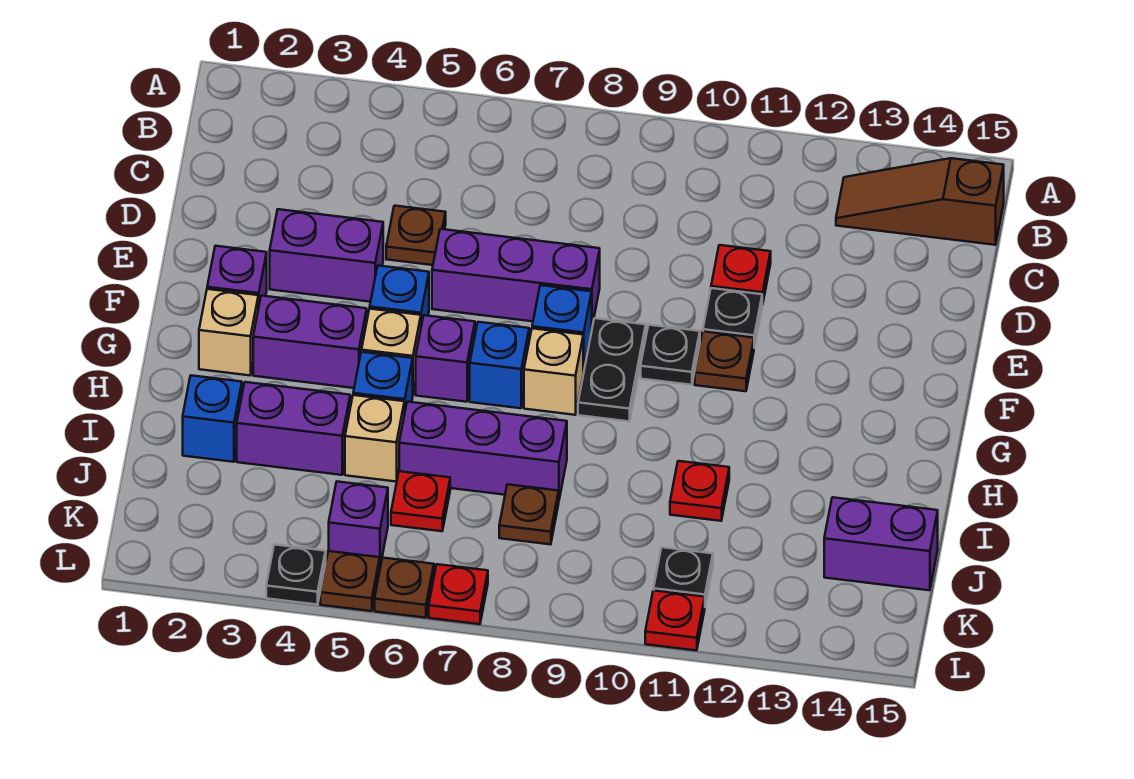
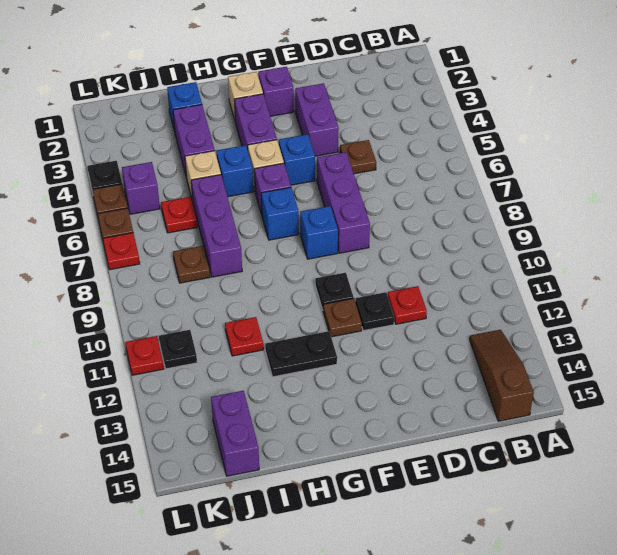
black plate F9:G9 level 1 -> black plate G12:H12 level 1
tan brick G8 level 1 -> none

